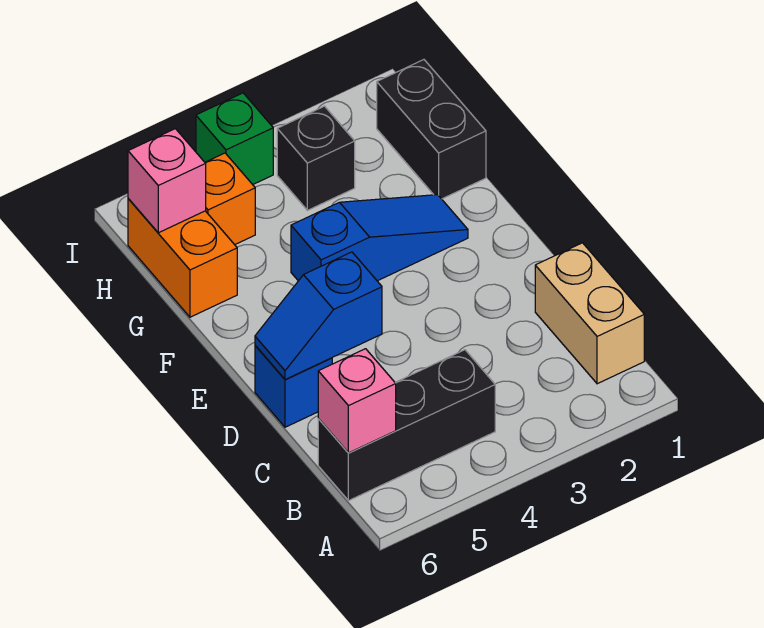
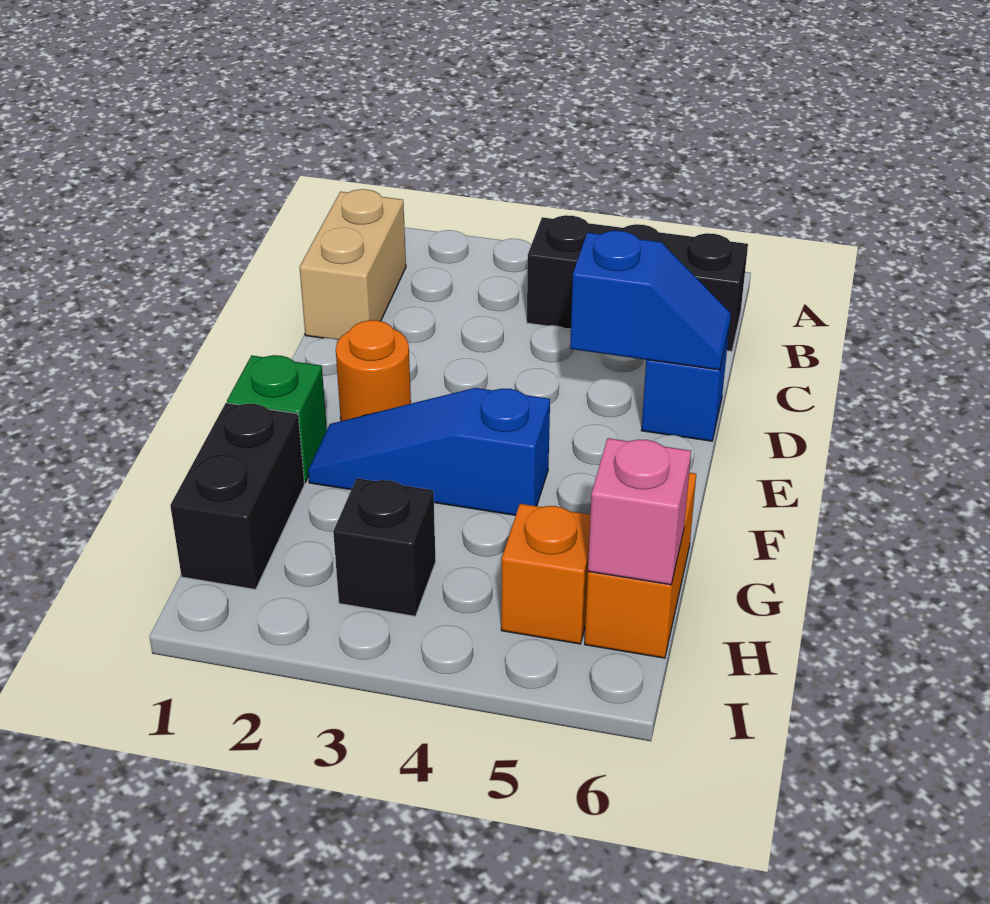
pink brick B6 level 2 -> none
none -> orange round brick E2 level 1
green brick I4 level 1 -> green brick F1 level 1

